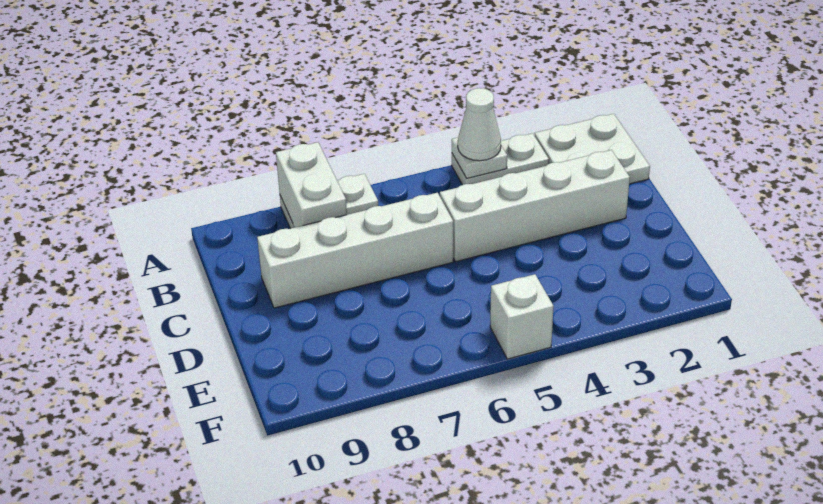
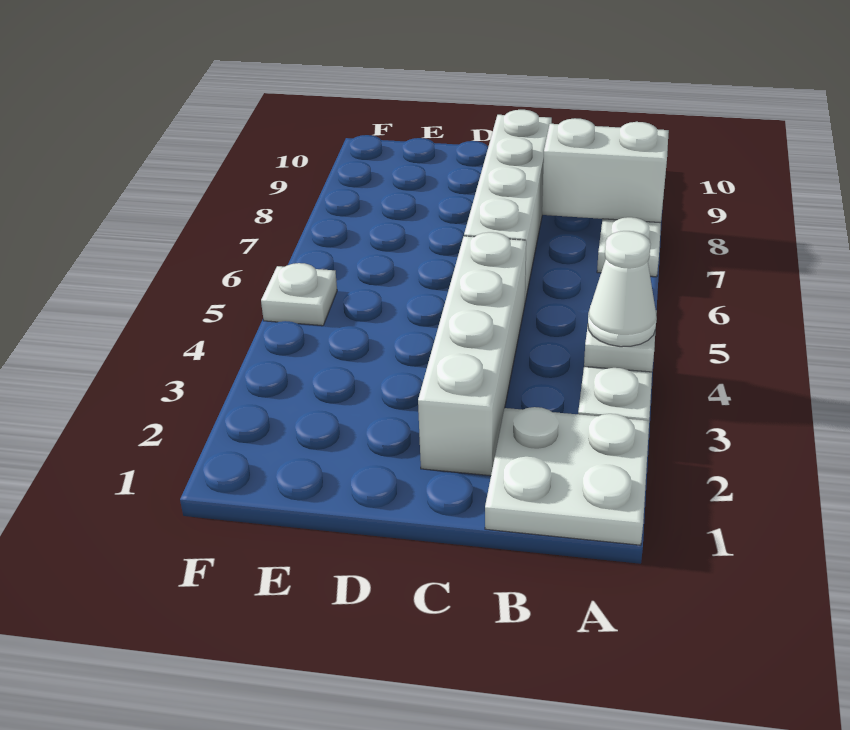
white brick F5 level 1 -> white plate F5 level 1

